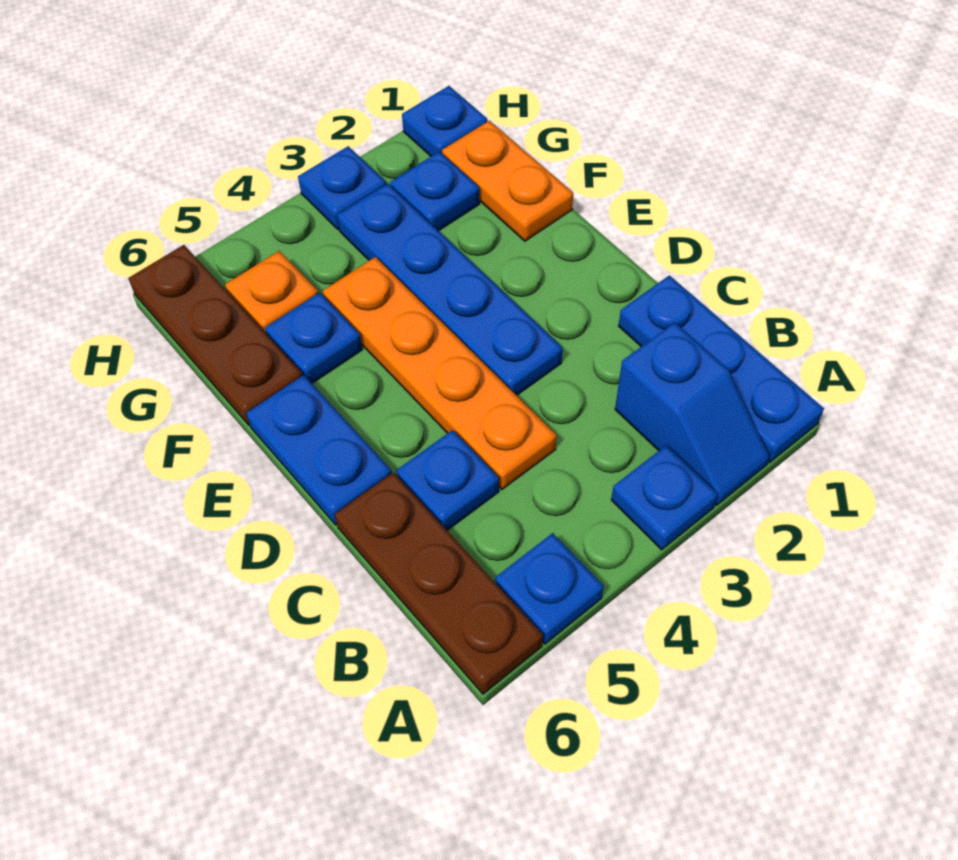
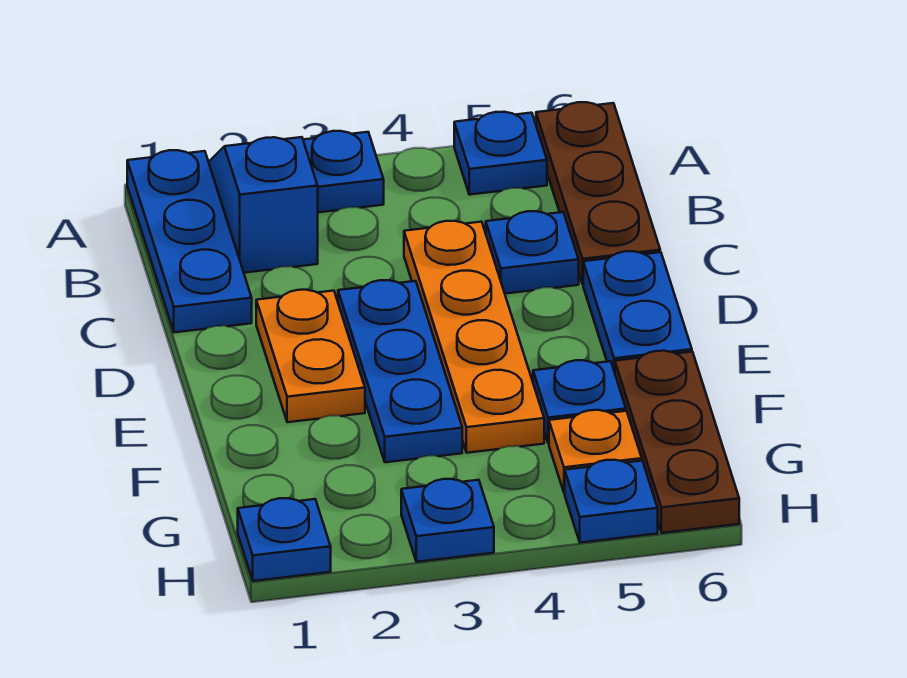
blue plate D3:G3 level 1 -> blue plate D3:F3 level 1
orange plate F1:G1 level 1 -> orange plate D2:E2 level 1
blue plate G2 level 1 -> blue plate H5 level 1

